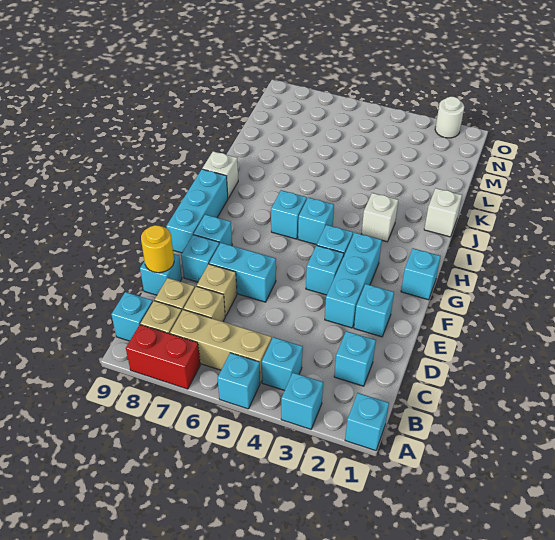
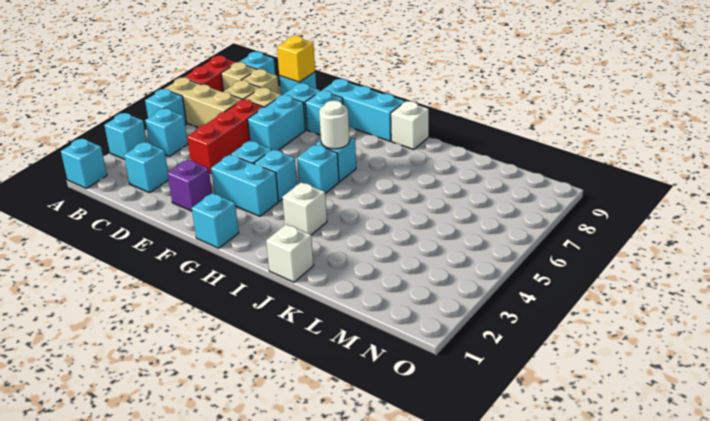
tan brick B5:B7 level 1 -> tan brick A6:C6 level 1
none -> red brick D4:D6 level 1
yellow round brick D9 level 2 -> yellow brick D9 level 2
cyan brick E2 level 1 -> purple brick E2 level 1
cyan brick E3:G3 level 1 -> cyan brick F3:G3 level 1
white round brick O2 level 1 -> white round brick H6 level 2

